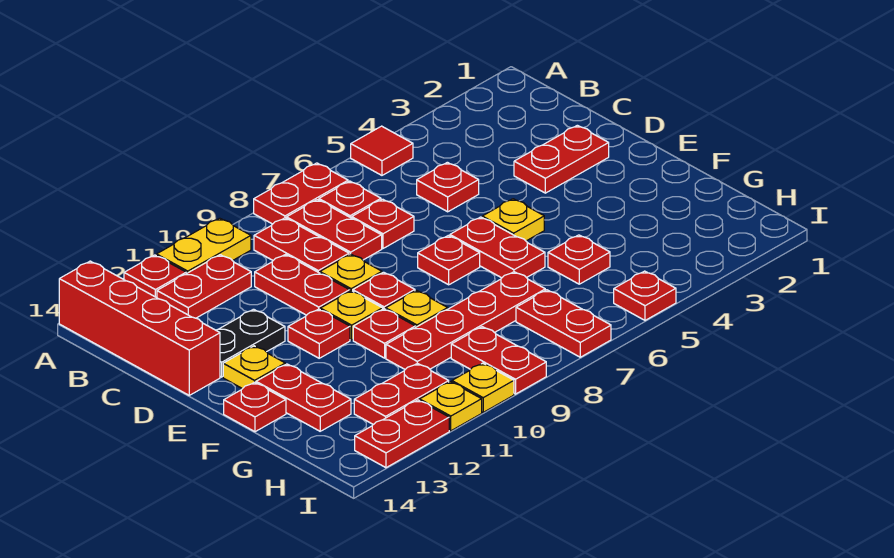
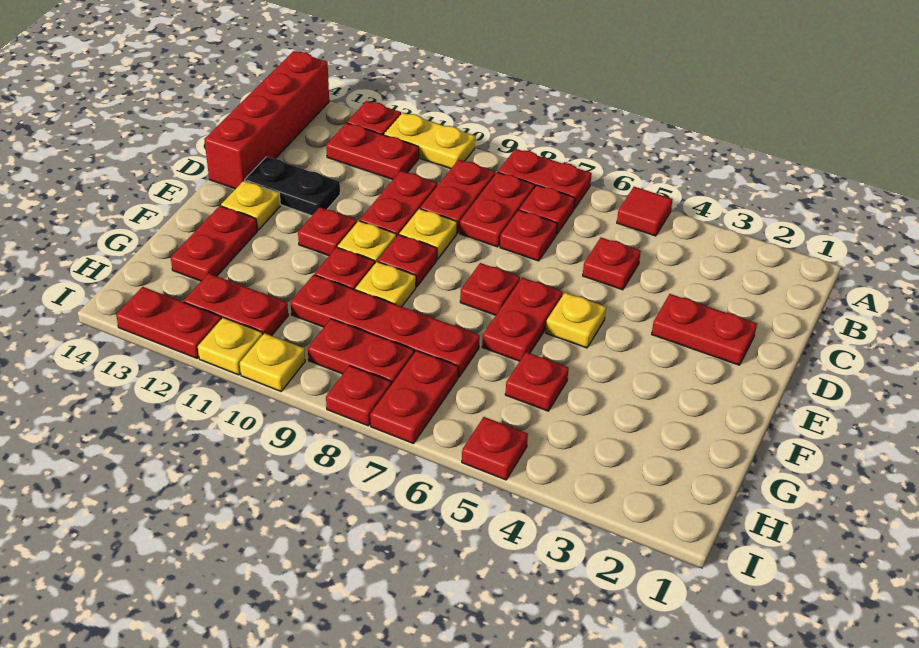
red plate F14 level 1 -> red plate I8 level 1
red plate H9:I9 level 1 -> red plate H8:H9 level 1

